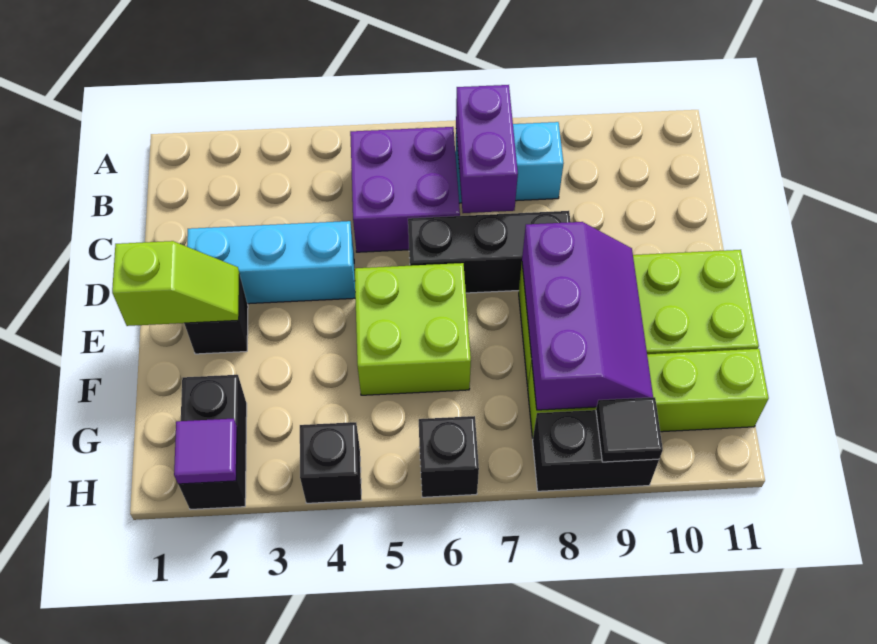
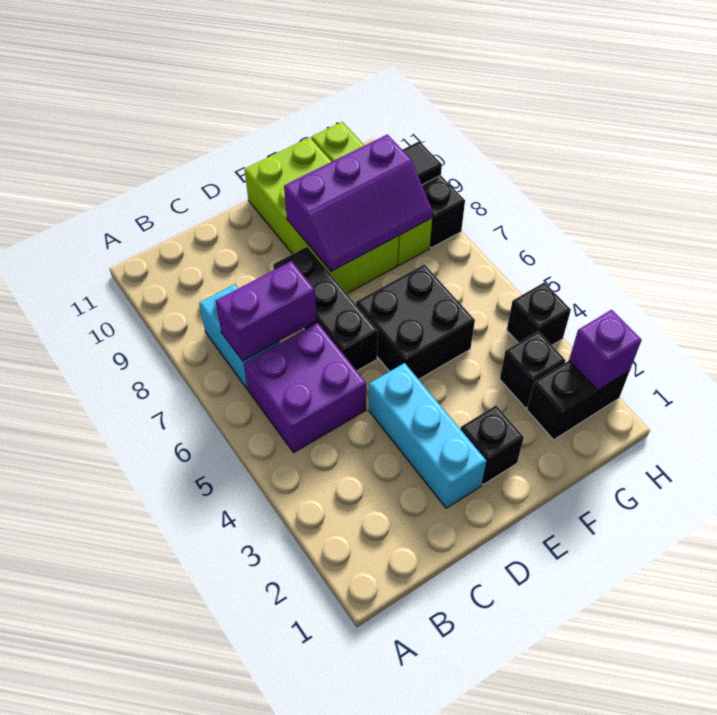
lime slope E1:E2 level 2 top 1 -> none
lime brick E5:F6 level 1 -> black brick E5:F6 level 1
purple slope E8:G9 level 2 top 8 -> purple slope E8:G9 level 2 top 9
purple tile H2 level 2 -> purple brick H2 level 2
black brick H6 level 1 -> black brick G3 level 1

